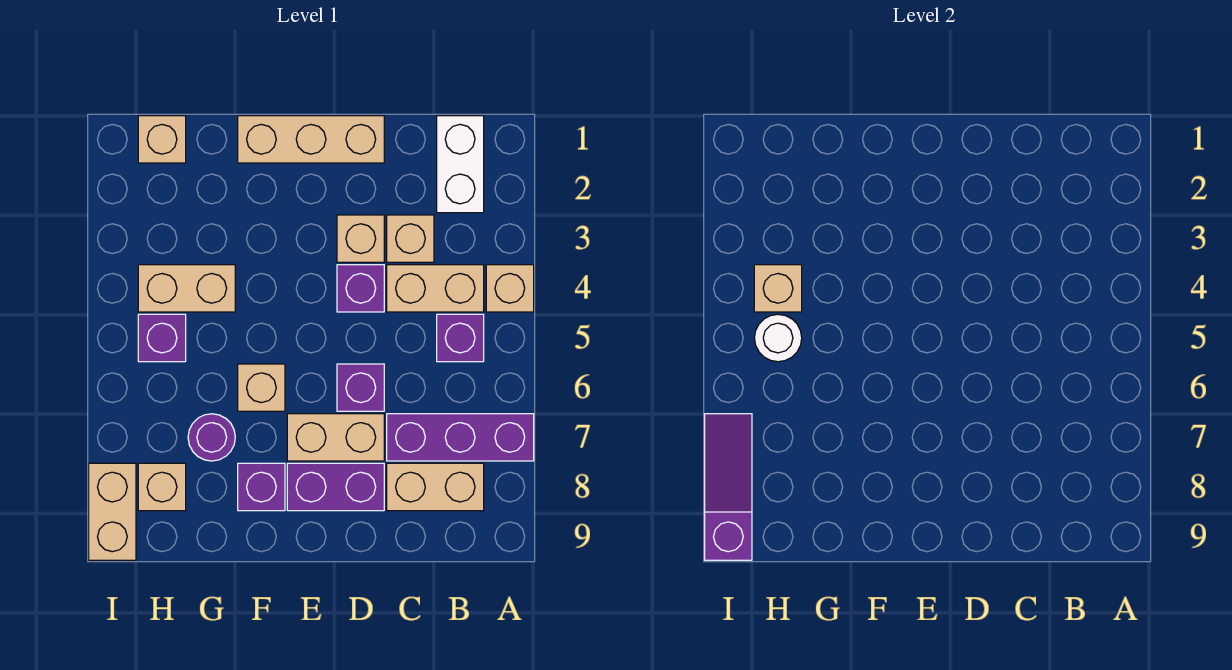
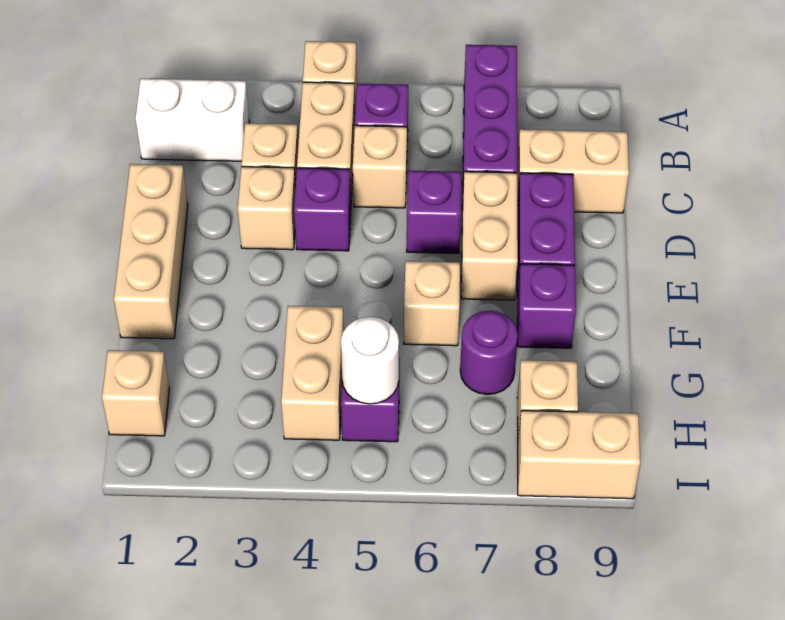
tan brick B8:C8 level 1 -> tan brick C8:C9 level 1
tan brick H4 level 2 -> tan brick C5 level 1
purple slope I7:I9 level 2 top 9 -> none

